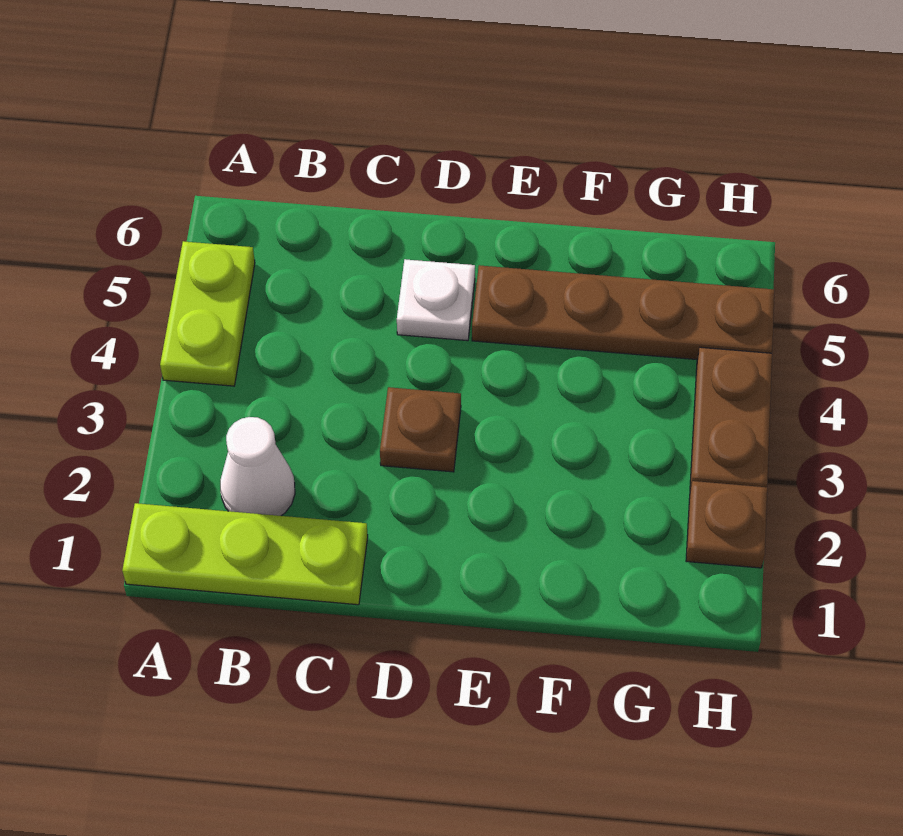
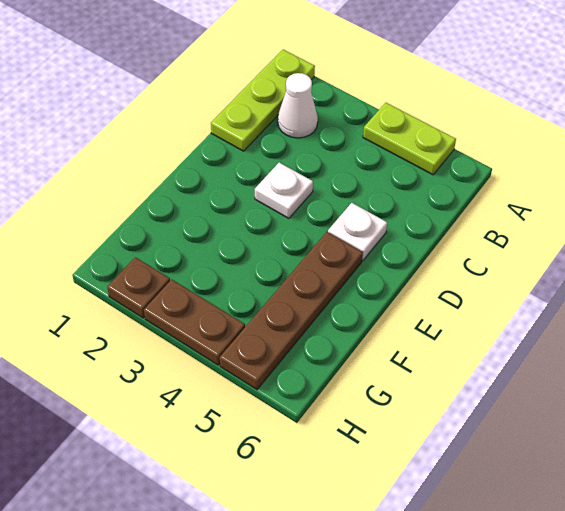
brown plate D3 level 1 -> white plate D3 level 1

